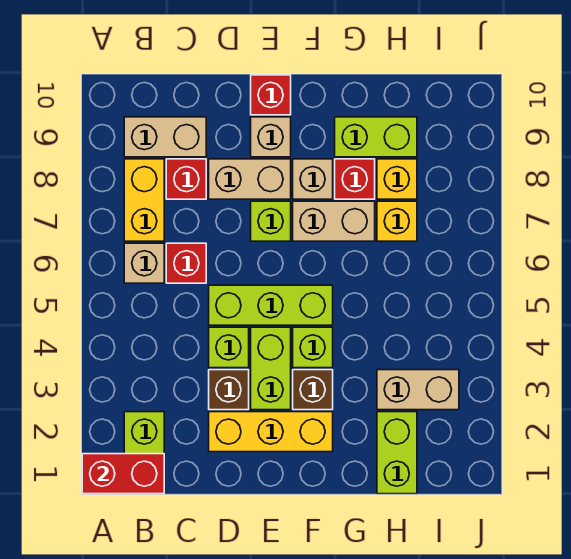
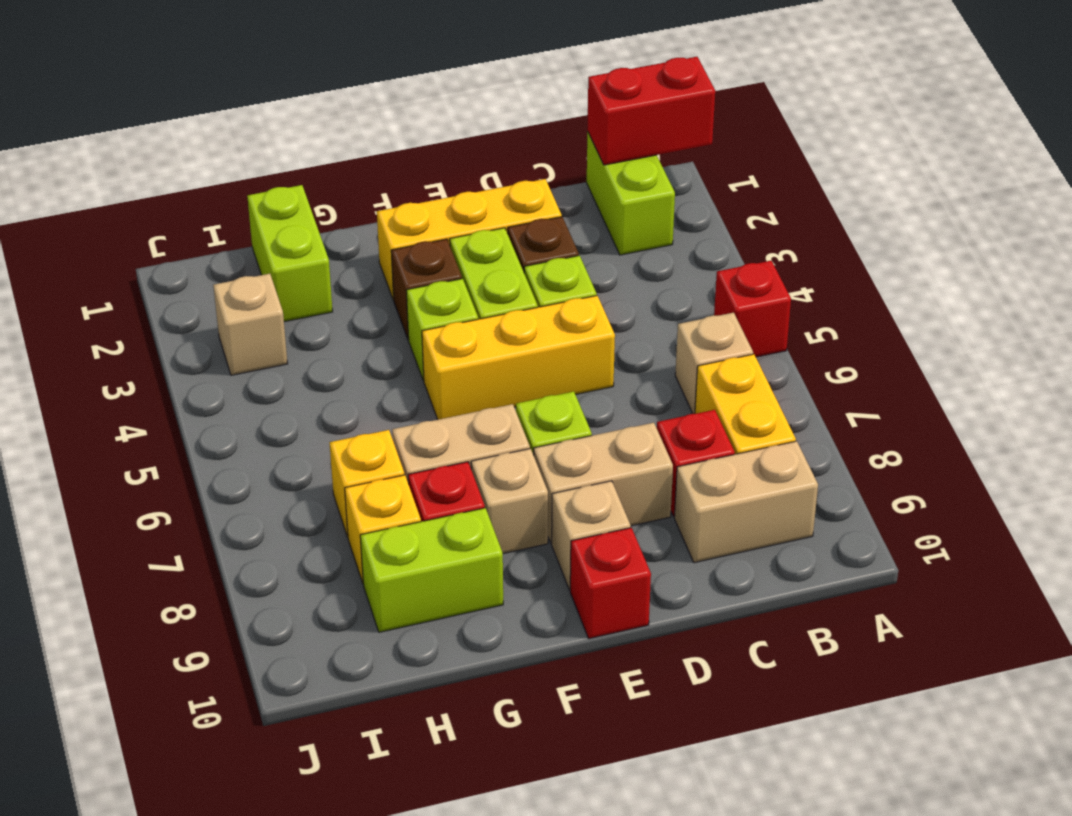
red brick C6 level 1 -> red brick A5 level 1
lime brick D5:F5 level 1 -> yellow brick D5:F5 level 1
tan brick H3:I3 level 1 -> tan brick I3 level 1

